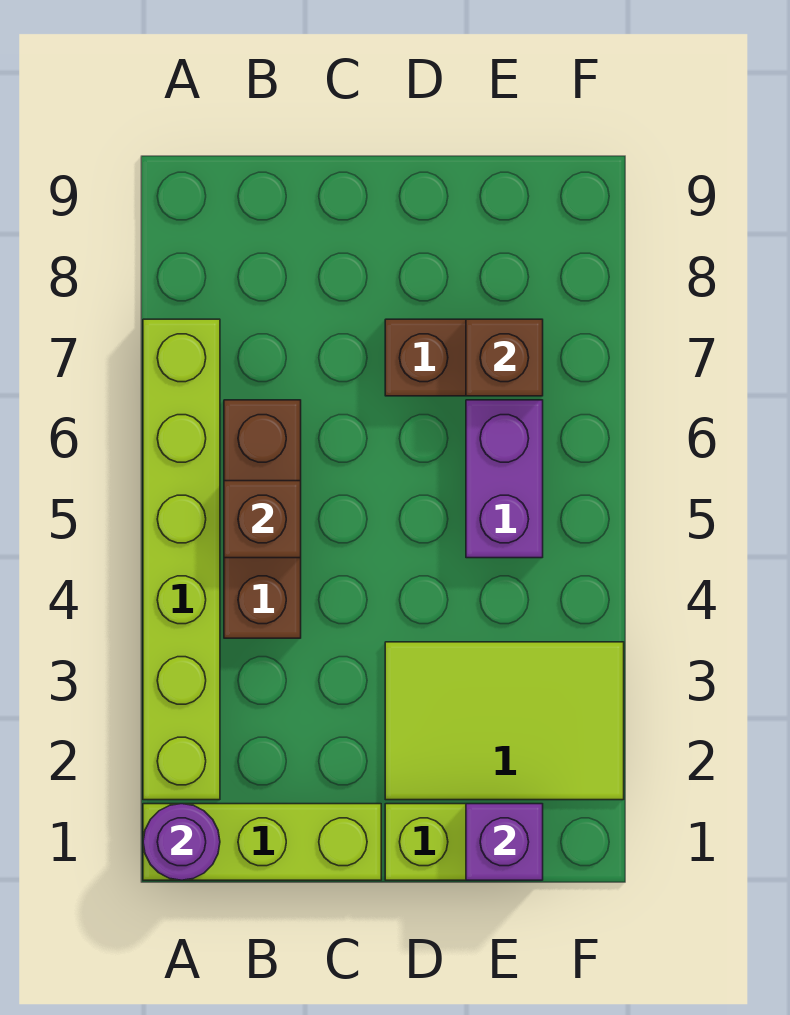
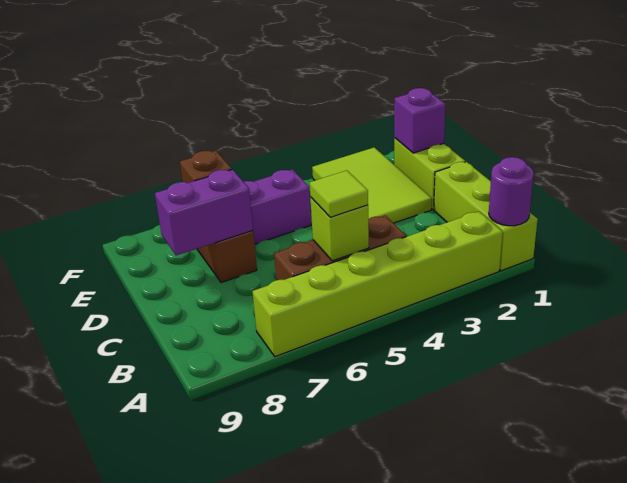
brown brick B5 level 2 -> lime brick B5 level 2
none -> lime tile B5 level 3
none -> purple brick D7:D8 level 2

